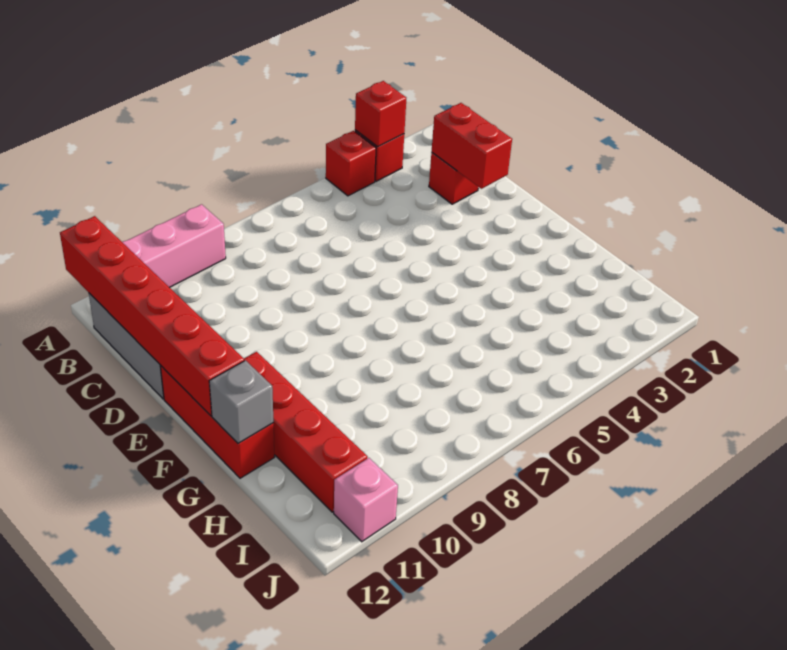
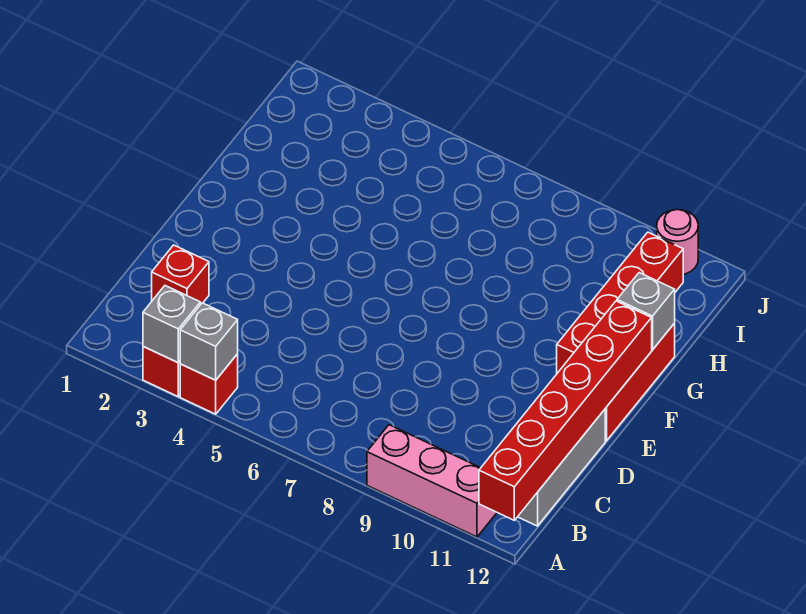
red brick A3 level 2 -> grey brick A3 level 2
none -> grey brick A4 level 2
red brick C2:D2 level 2 -> none
pink brick J11 level 1 -> pink round brick J11 level 1

